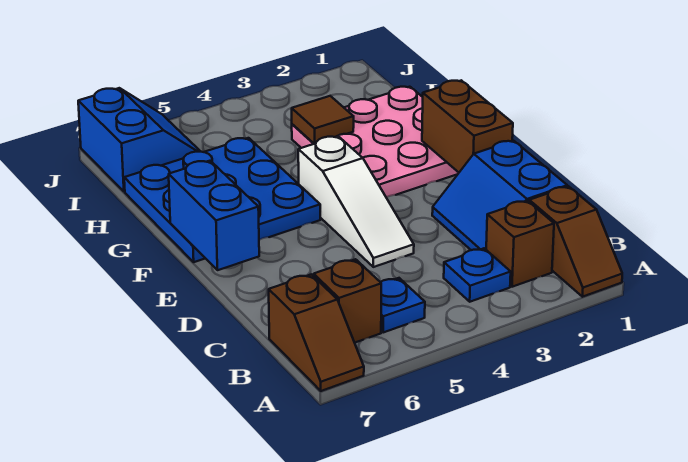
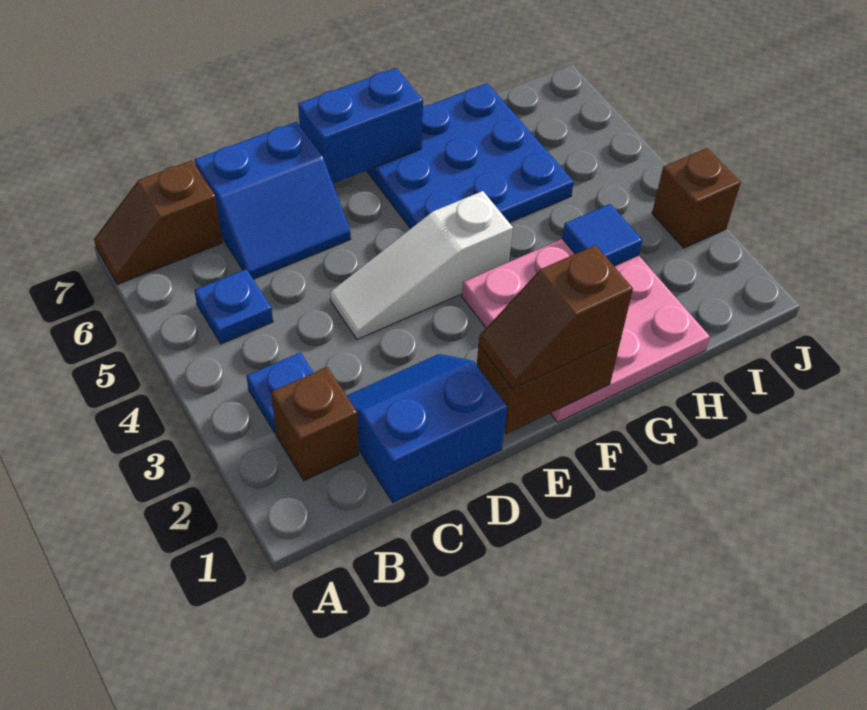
brown slope A1:B1 level 1 top B -> brown slope E1:F1 level 3 top F
brown brick B6 level 1 -> brown brick J3 level 1
brown tile H3 level 2 -> blue tile H3 level 2
blue slope I6:J7 level 1 top 7 -> blue slope C6:D7 level 1 top 7

